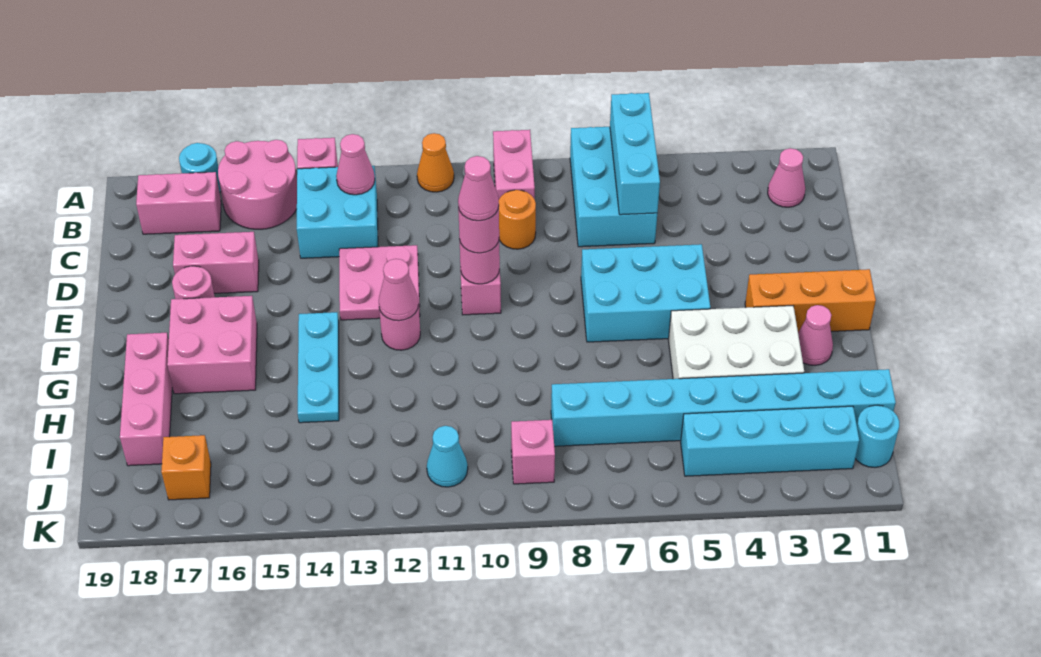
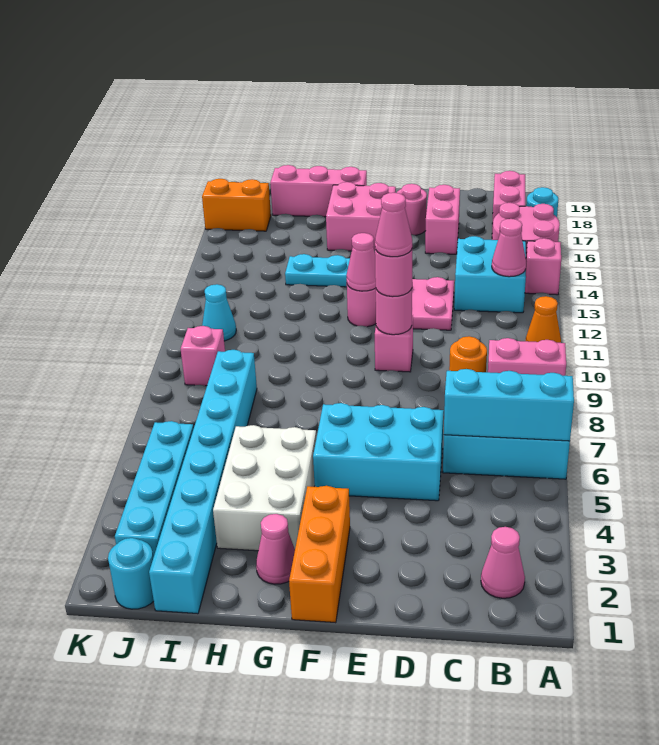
cyan brick E5:F7 level 1 -> cyan brick D5:F6 level 1
orange brick J17 level 1 -> orange brick J17:K17 level 1

